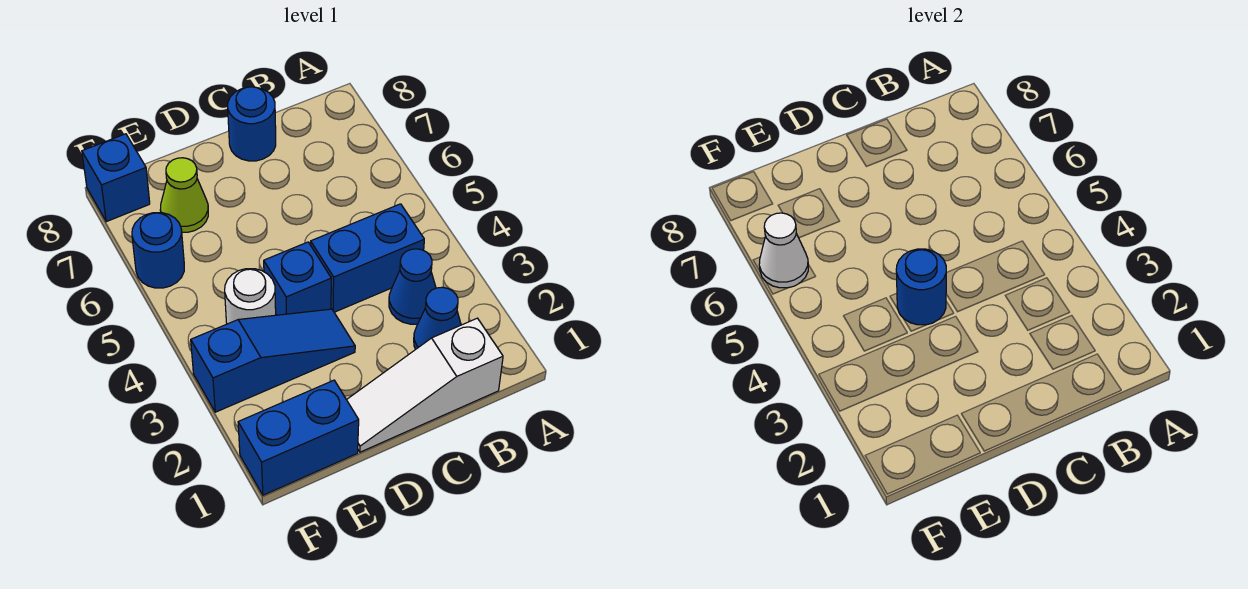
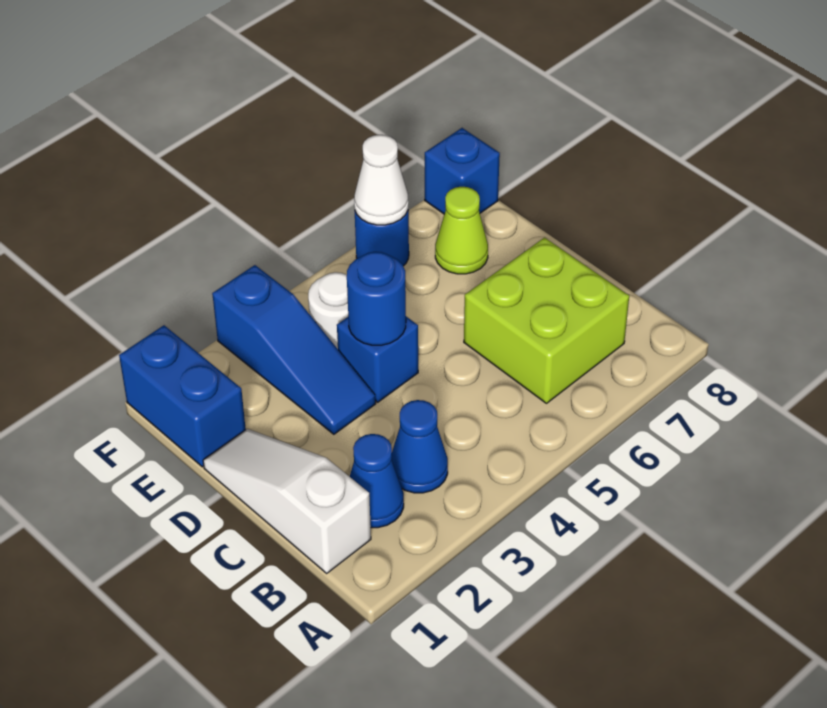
blue brick B4:C4 level 1 -> none
none -> lime brick B6:C7 level 1
blue round brick C8 level 1 -> none

